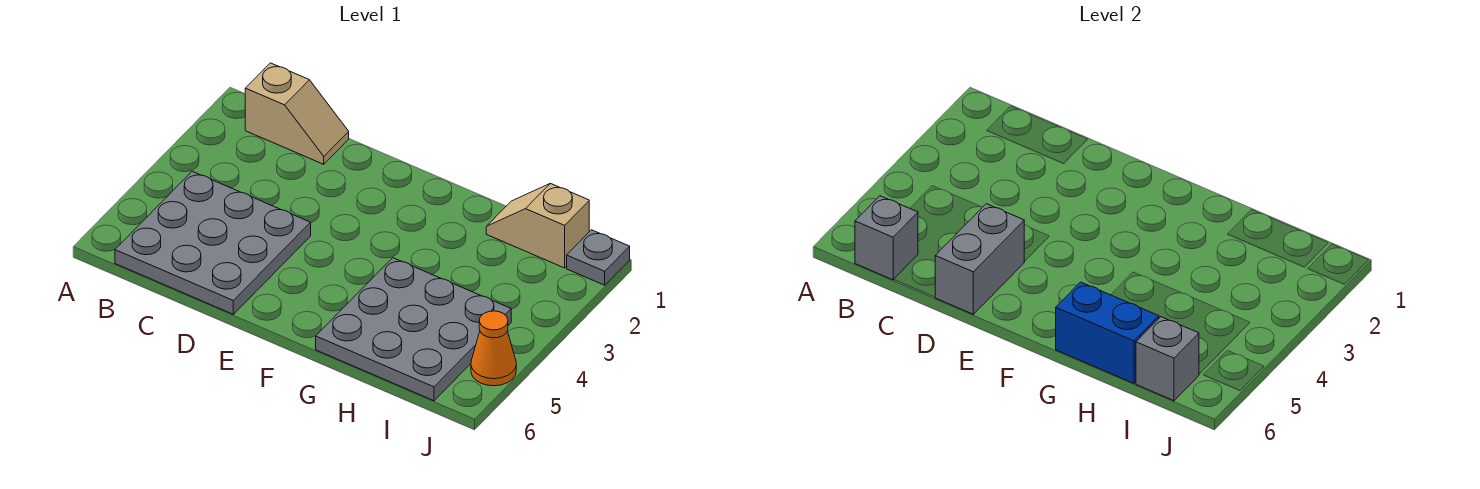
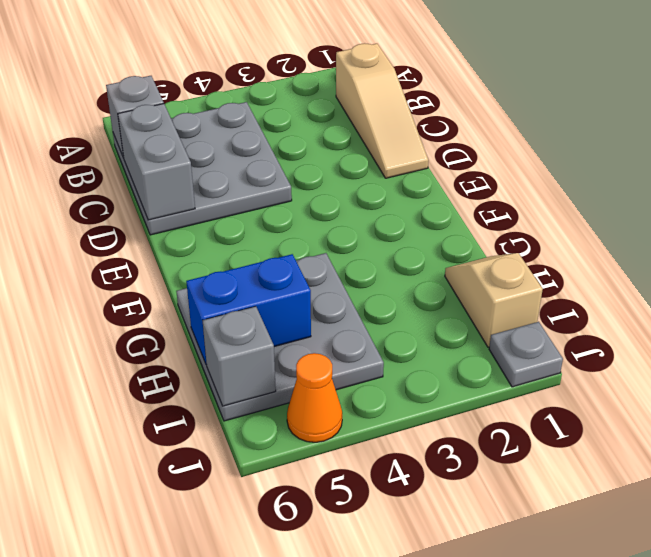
tan slope B1:C1 level 1 top B -> tan slope B1:D1 level 1 top B
grey brick D5:D6 level 2 -> grey brick C6:D6 level 2
blue brick G6:H6 level 2 -> blue brick H5:H6 level 2

